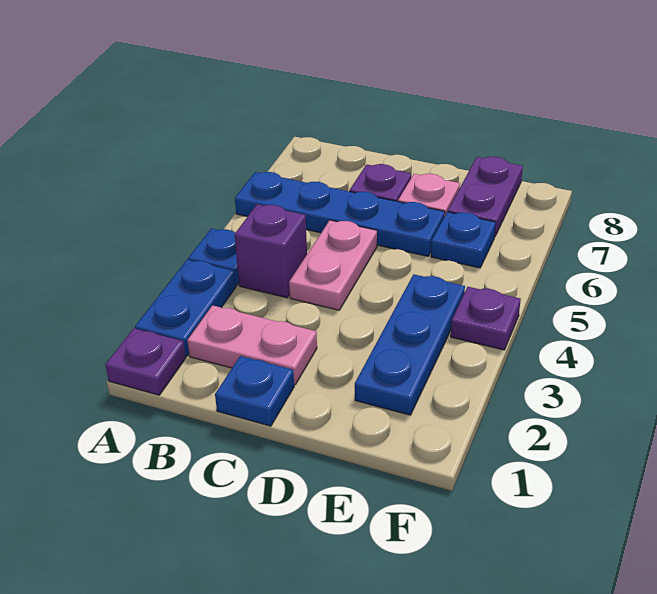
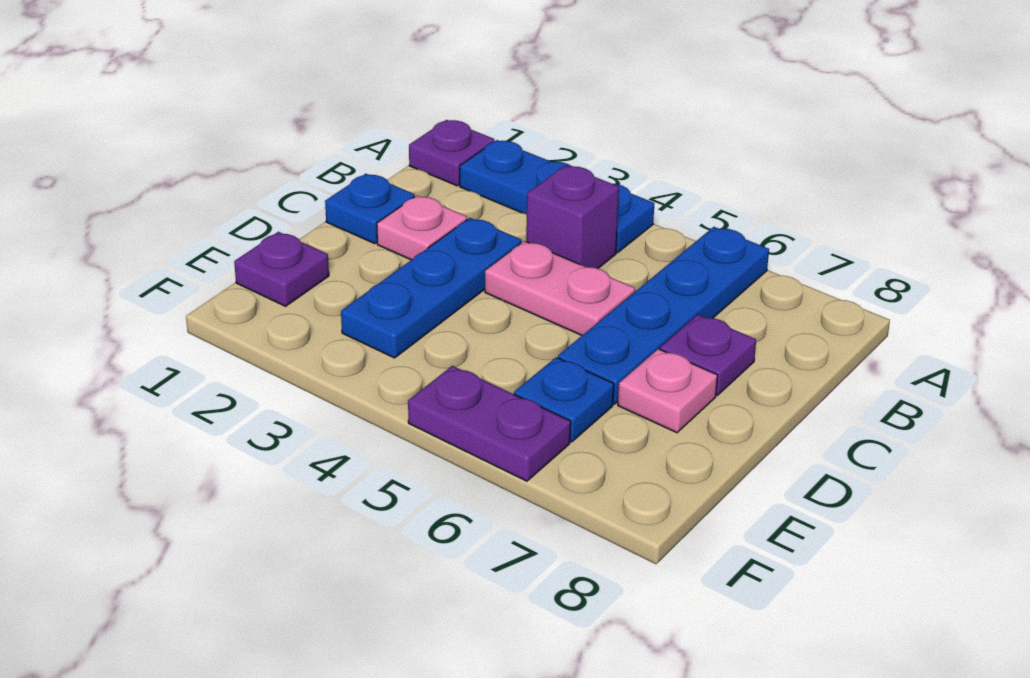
pink plate B2:C2 level 1 -> pink plate C2 level 1
blue plate E2:E4 level 1 -> blue plate C3:E3 level 1
purple plate E7:E8 level 1 -> purple plate F5:F6 level 1
purple plate F4 level 1 -> purple plate E1 level 1

